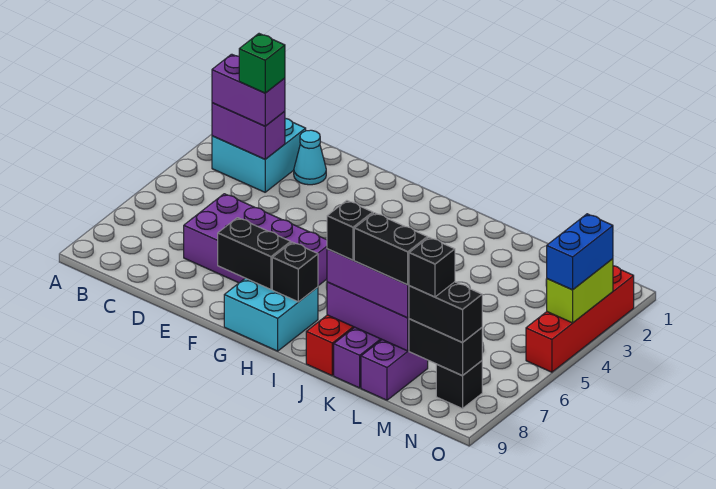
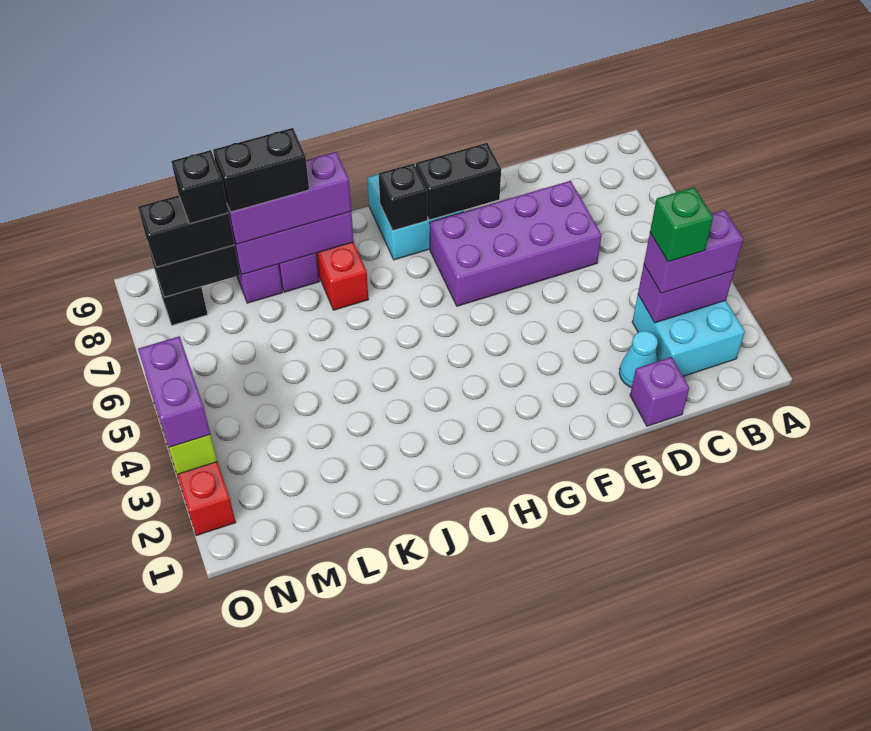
none -> purple brick D1 level 1
black brick J8 level 4 -> none
blue brick O3:O4 level 3 -> purple brick O3:O4 level 3

